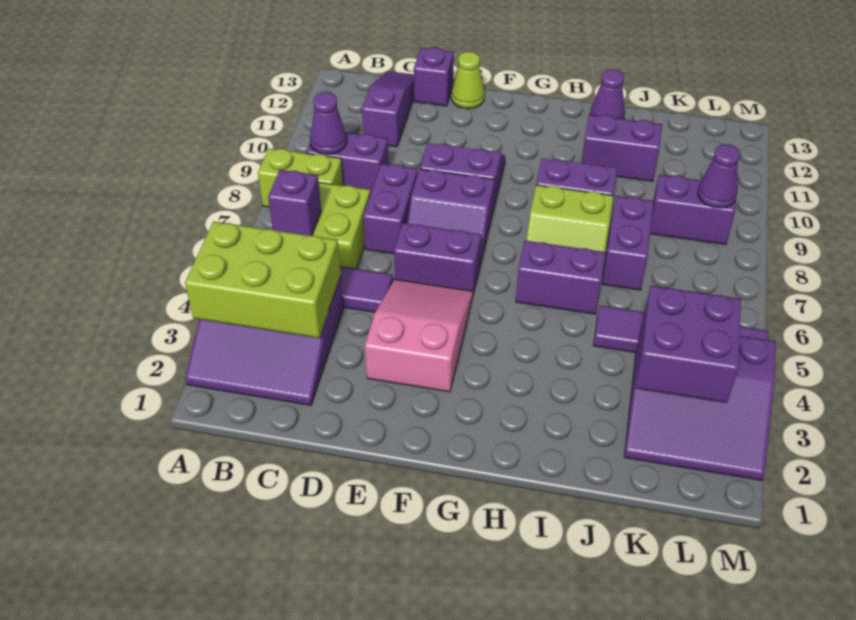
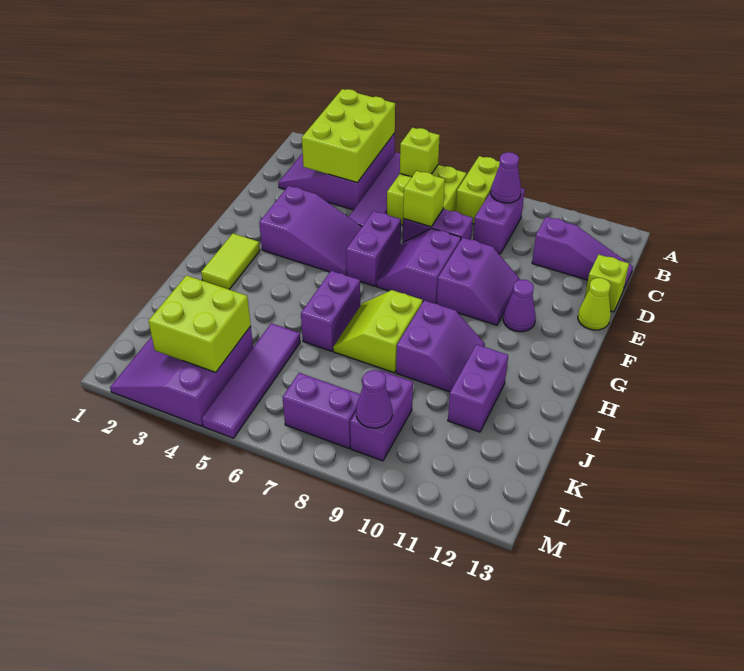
purple brick B6 level 2 -> lime brick B6 level 2
none -> lime brick D7 level 2
purple brick D13 level 1 -> lime brick D13 level 1
pink slope E3:F5 level 1 top 3 -> purple slope E3:F5 level 1 top 3
none -> lime tile G2:H2 level 1
purple cone I13 level 1 -> purple cone F11 level 1
purple brick J7:J8 level 1 -> purple brick L7:L8 level 1
purple brick K3:L4 level 2 -> lime brick K3:L4 level 2

